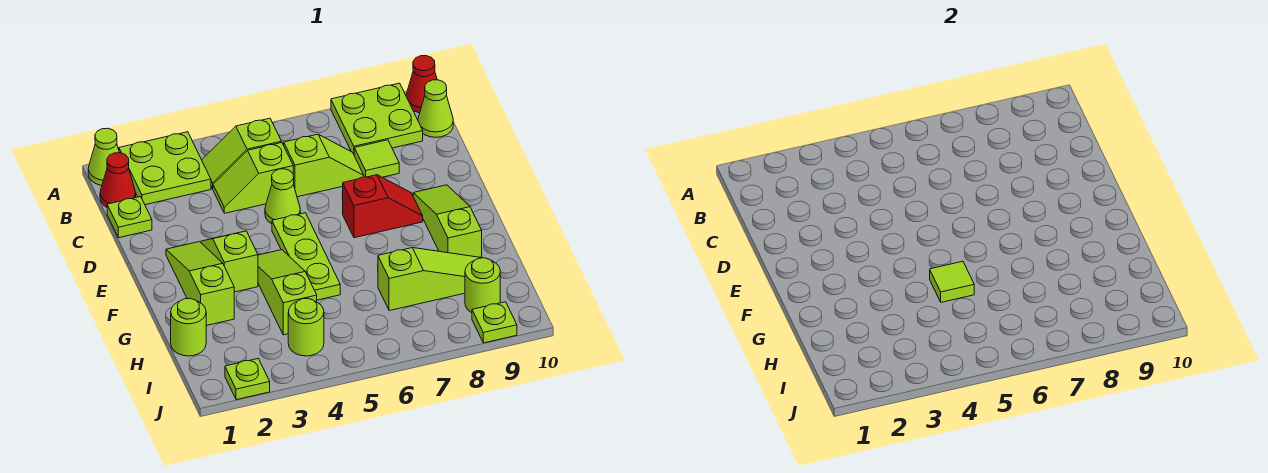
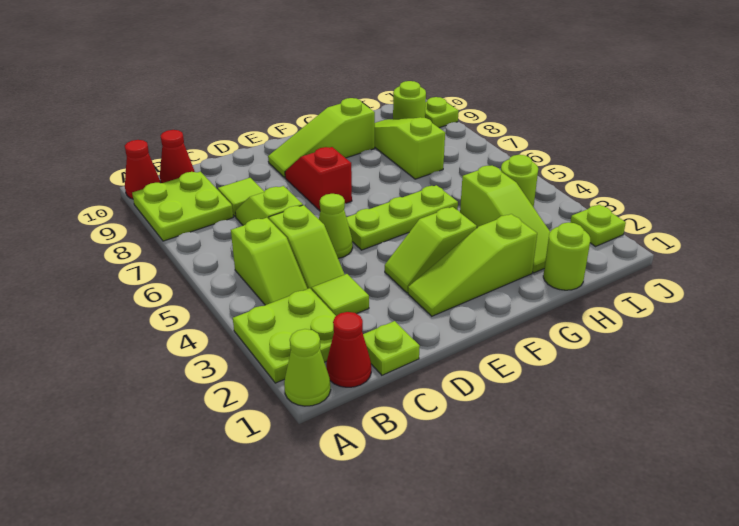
lime cone B10 level 1 -> red cone B10 level 1
lime slope F4:H4 level 1 top H -> lime slope H2:H4 level 1 top 4
lime tile G5 level 2 -> lime tile C3 level 1

